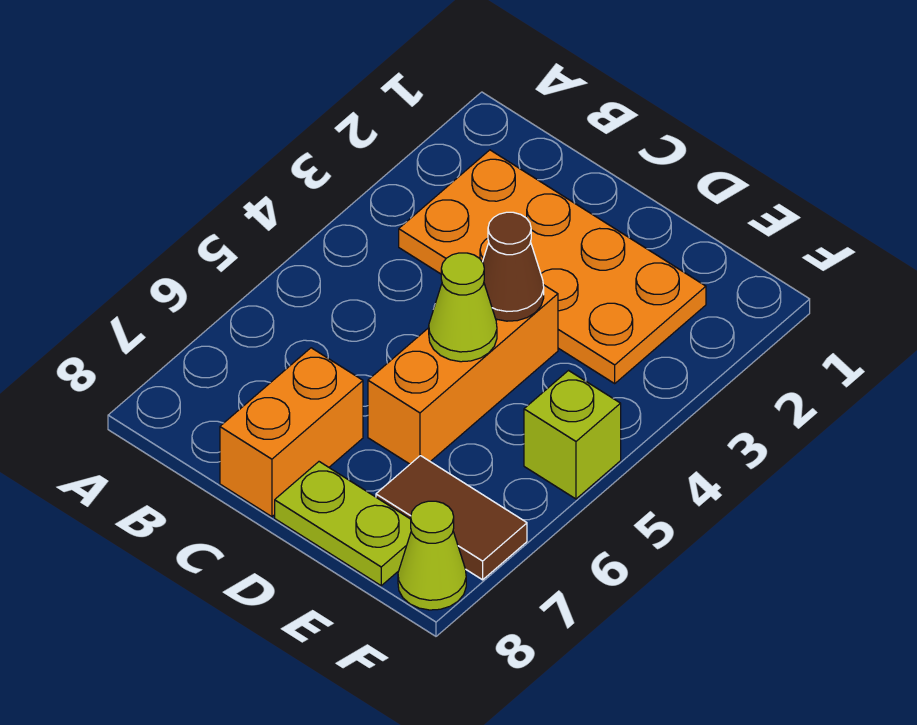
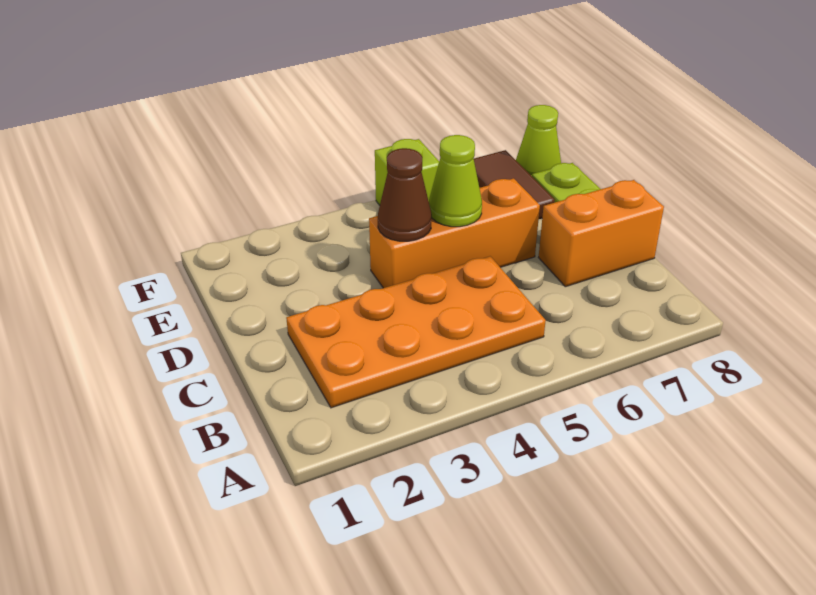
orange plate B2:E3 level 1 -> orange plate B2:C5 level 1

